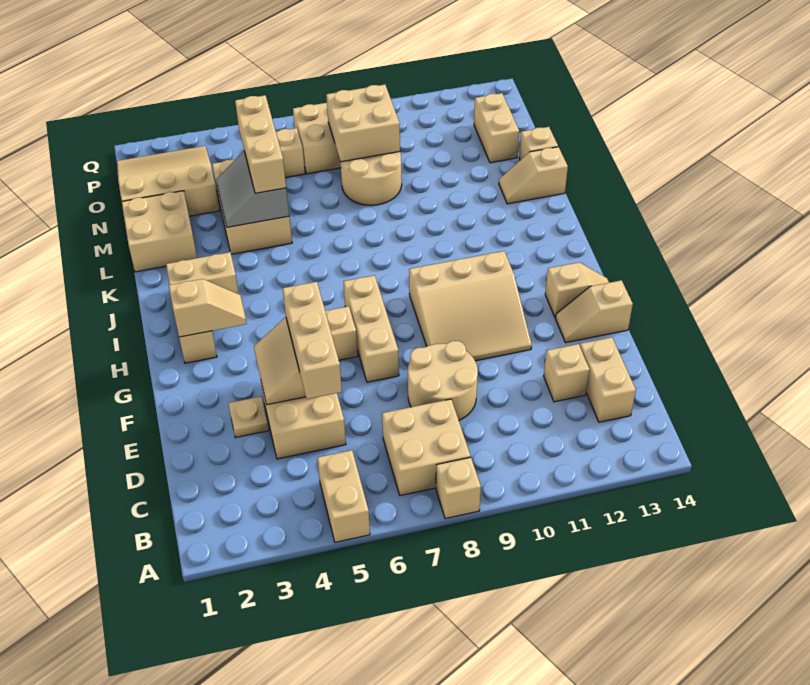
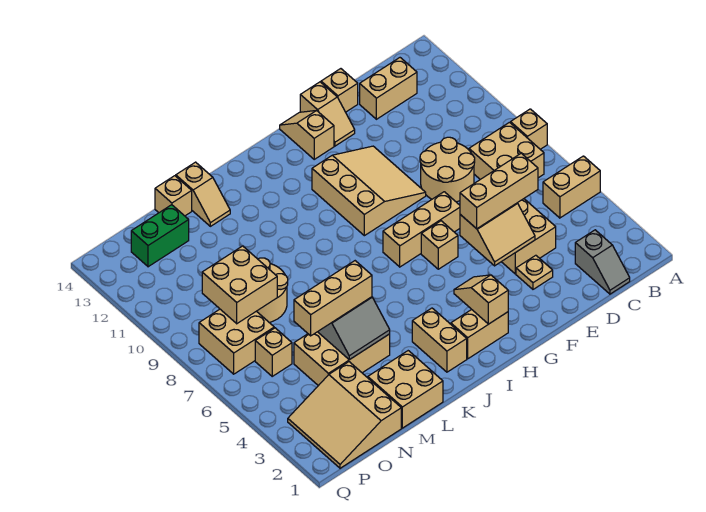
none -> grey slope C1:C2 level 1 top 2
tan brick D12 level 1 -> tan brick E14 level 1
tan brick N13:O13 level 1 -> green brick N13:O13 level 1

